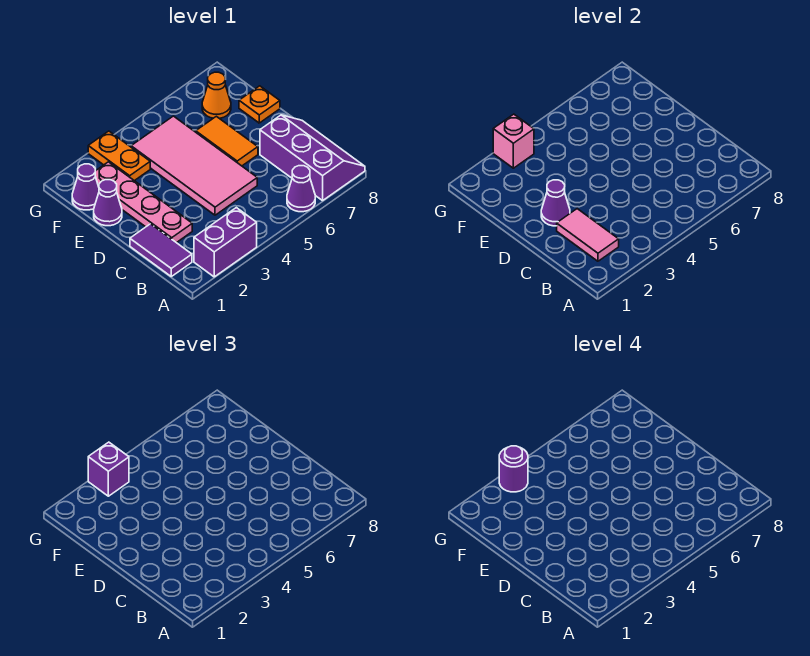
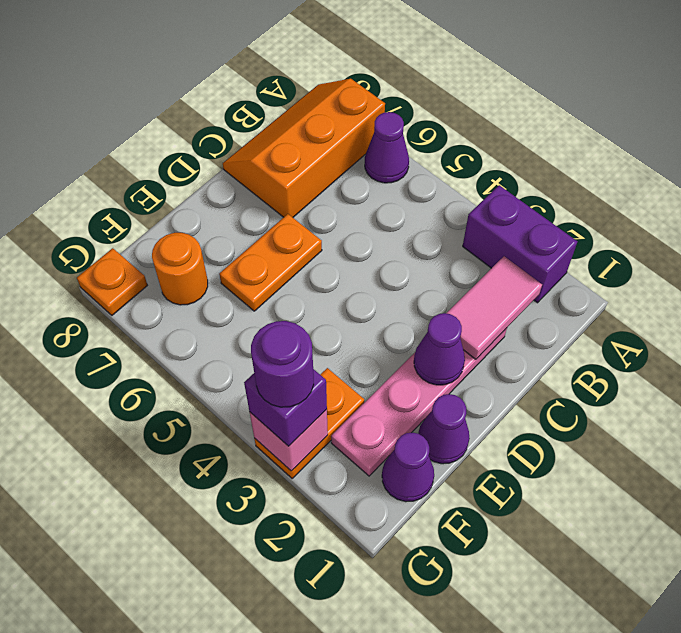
purple slope A7:C8 level 1 top 7 -> orange slope A7:C8 level 1 top 7
purple tile B1:C1 level 1 -> none
pink tile C4:F5 level 1 -> none
orange tile D6:E6 level 1 -> orange plate D6:E6 level 1
orange plate E8 level 1 -> orange plate G8 level 1
orange cone F7 level 1 -> orange round brick F7 level 1

